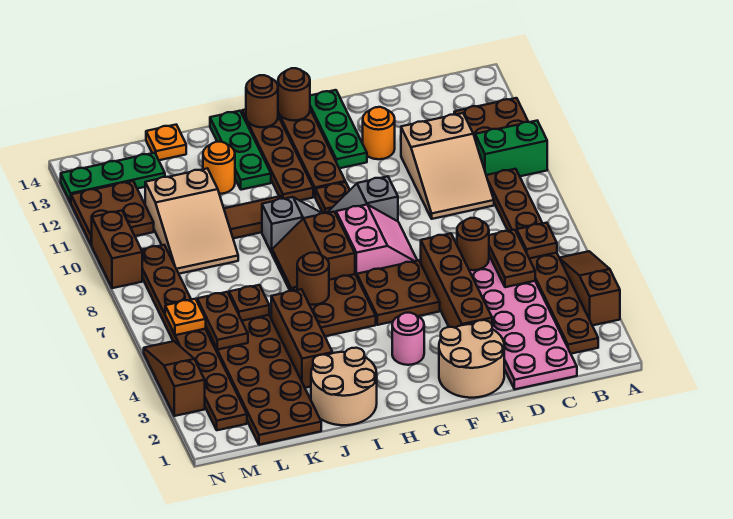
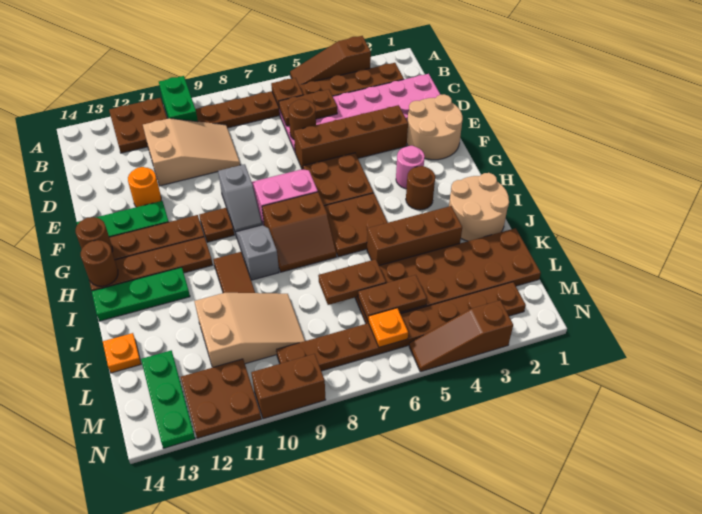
brown round brick I6 level 2 -> brown round brick H3 level 1
orange round brick J12 level 1 -> none
brown plate K6 level 2 -> brown plate K6:K7 level 2

